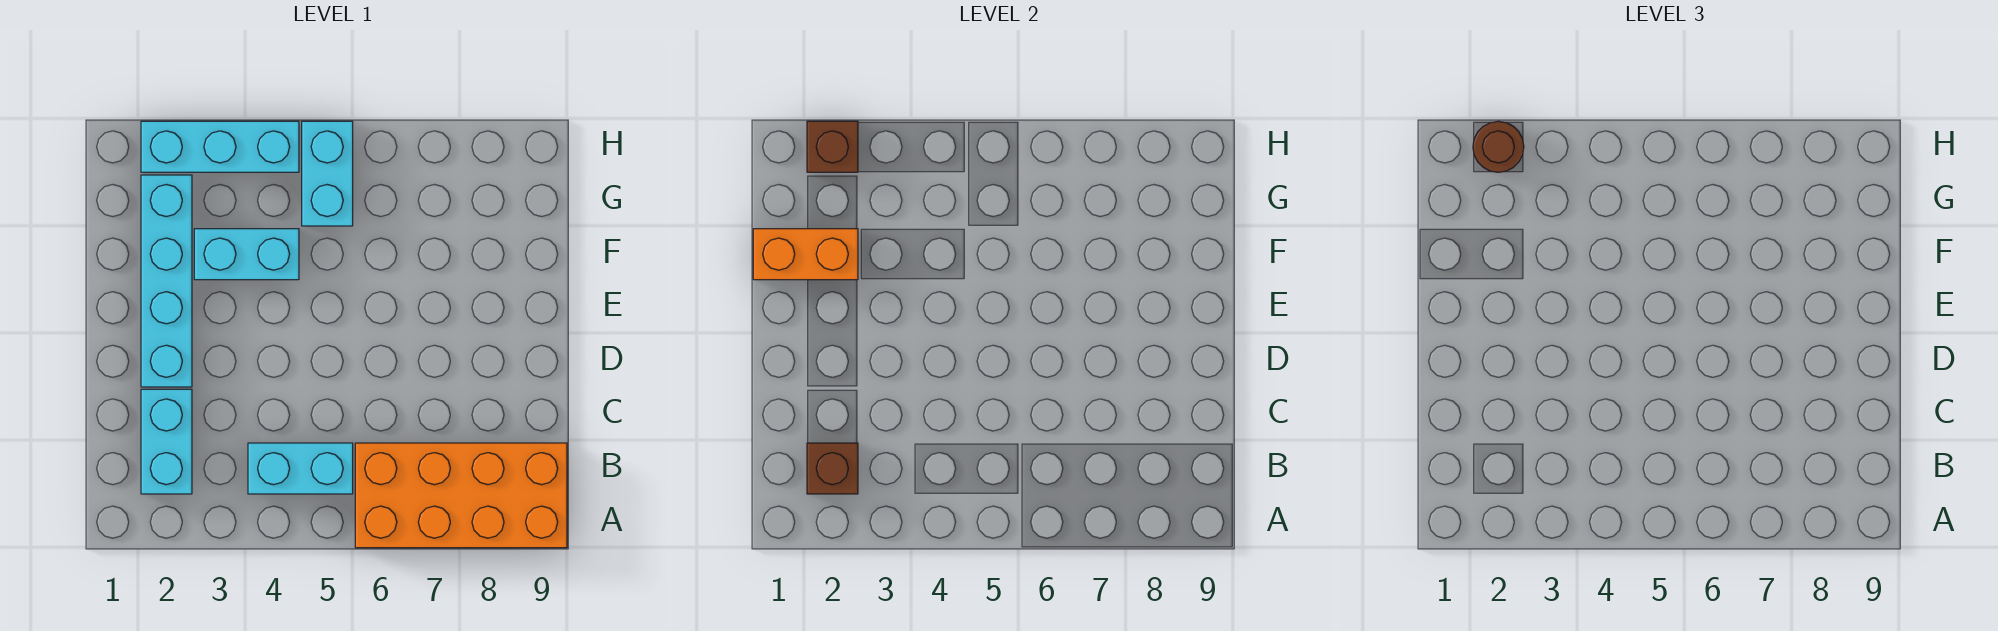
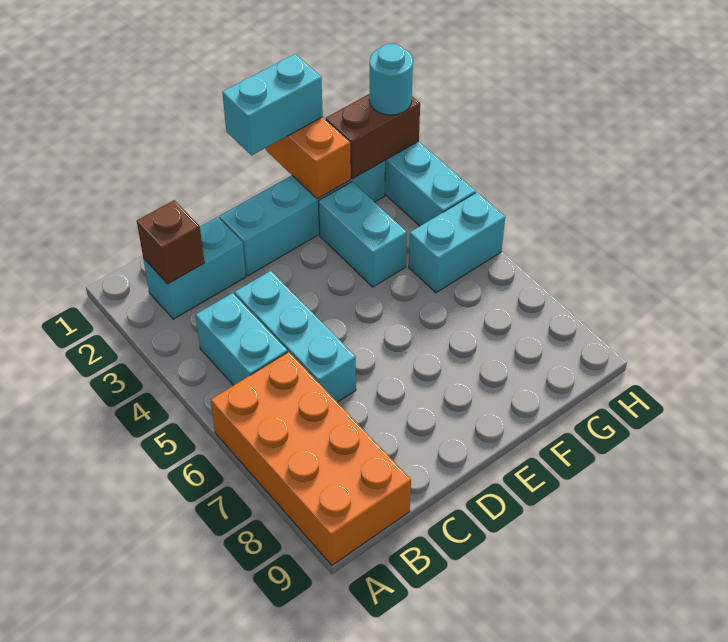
none -> cyan brick C4:C6 level 1
none -> cyan brick E1:F1 level 3
brown brick H2 level 2 -> brown brick G2:H2 level 2
brown round brick H2 level 3 -> cyan round brick H2 level 3

